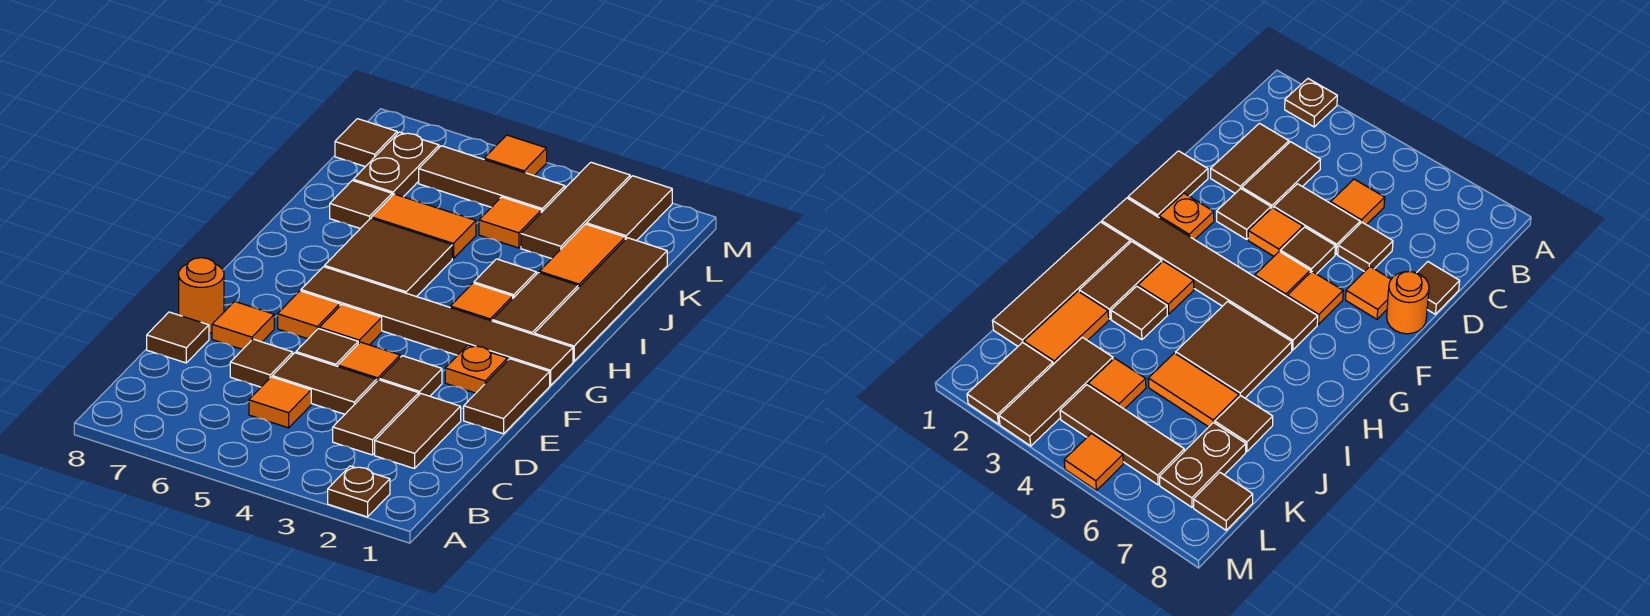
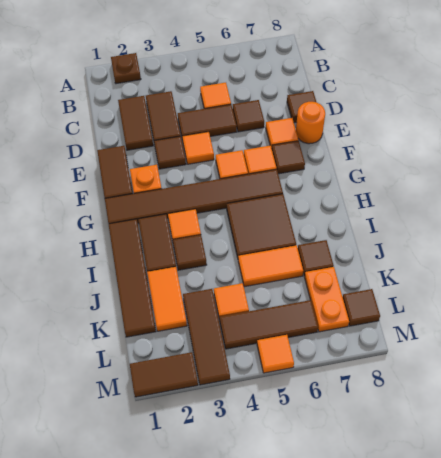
brown tile E5 level 1 -> brown tile F7 level 1
brown plate K7:L7 level 1 -> orange plate K7:L7 level 1
brown tile L2:M2 level 1 -> brown tile M1:M2 level 1

